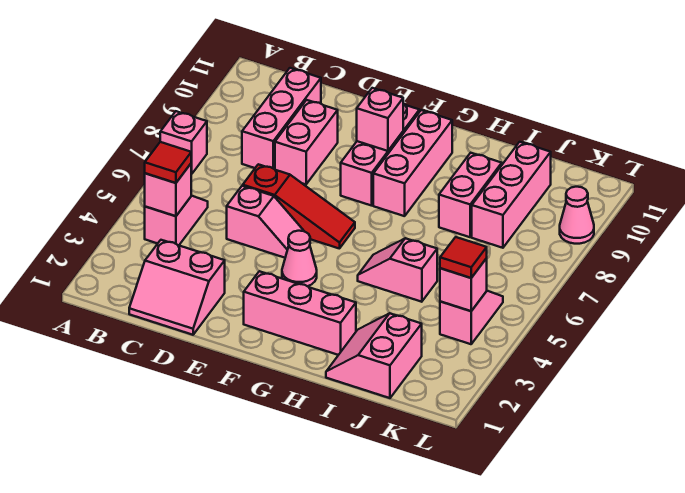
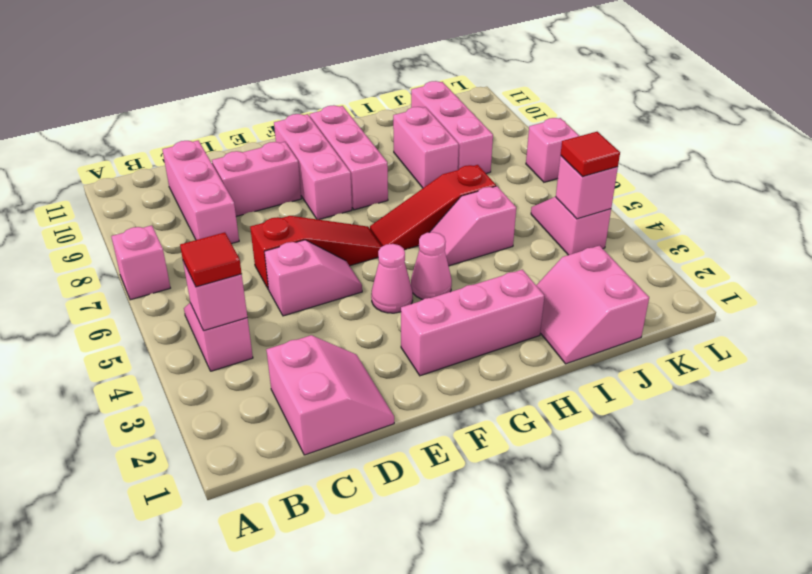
pink slope C1:D2 level 1 top 2 -> pink slope C1:D2 level 1 top C
pink brick D8:D9 level 1 -> pink brick D9:E9 level 1
pink brick F9 level 2 -> pink brick L7 level 1
none -> red slope G6:I6 level 1 top I
pink cone L9 level 1 -> pink cone G4 level 1

